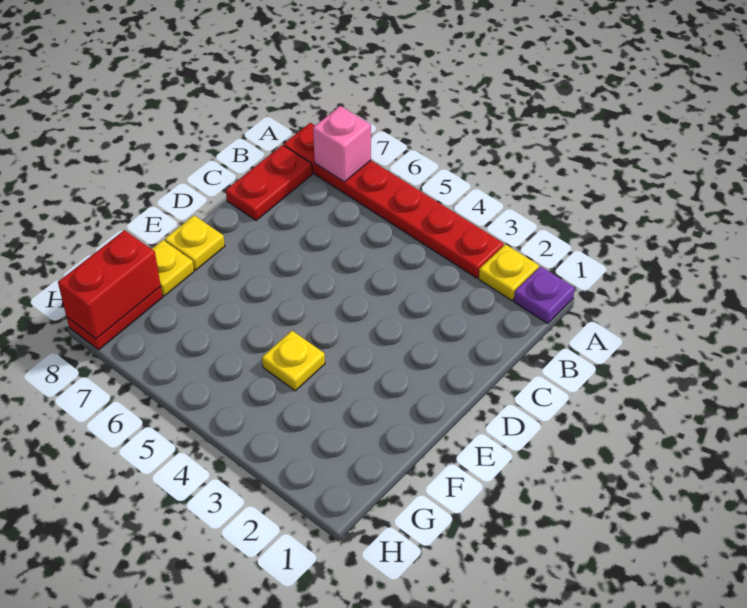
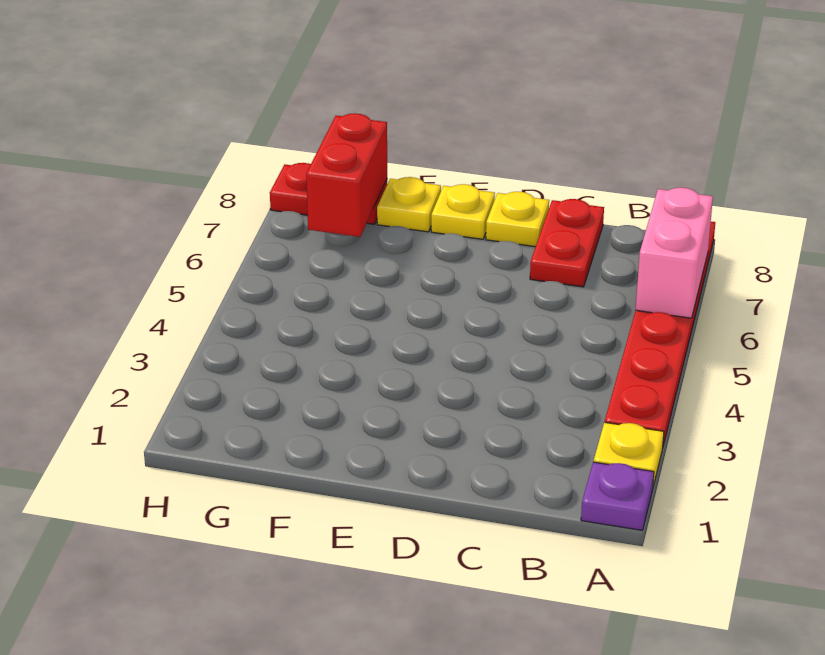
pink brick A7 level 2 -> pink brick A6:A7 level 2
red plate B8:C8 level 1 -> red plate C7:C8 level 1
yellow plate F4 level 1 -> yellow plate D8 level 1
red brick G8:H8 level 2 -> red brick G7:G8 level 2

